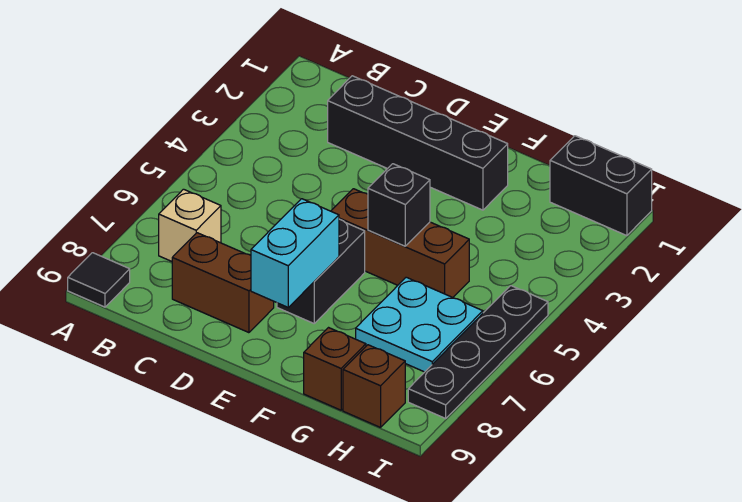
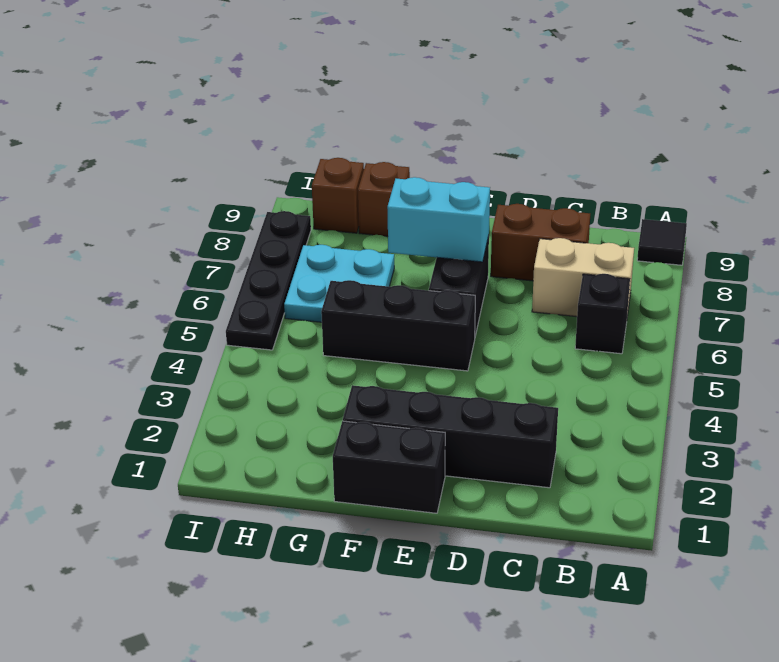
tan brick B7 level 1 -> tan brick B7:C7 level 1
brown brick E5:G5 level 1 -> black brick E5:G5 level 1
cyan brick E7:E8 level 2 -> cyan brick E7:F7 level 2
black brick F5 level 2 -> black brick B6 level 1
black brick H1:I1 level 1 -> black brick E1:F1 level 1

